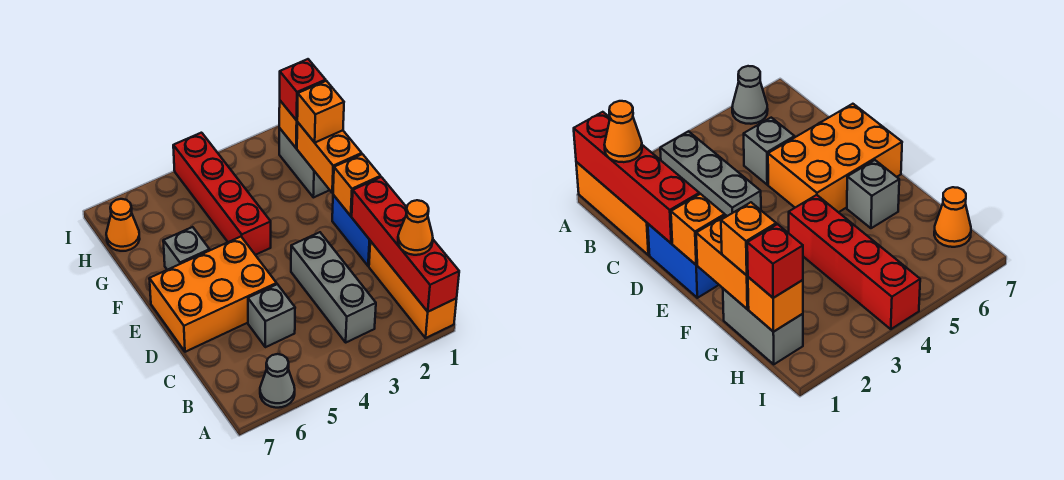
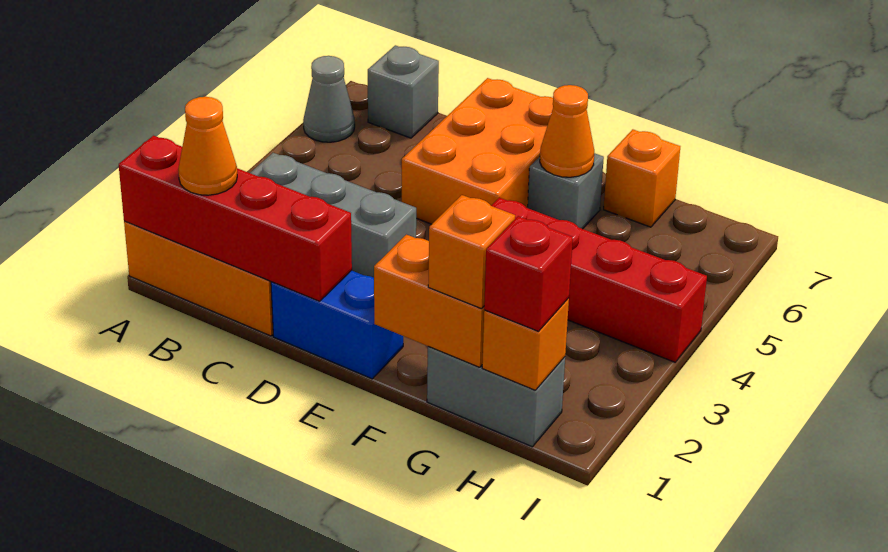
grey brick C5 level 1 -> grey brick B7 level 1
orange brick E1 level 2 -> orange brick G7 level 1
orange cone H7 level 1 -> orange cone F6 level 2

